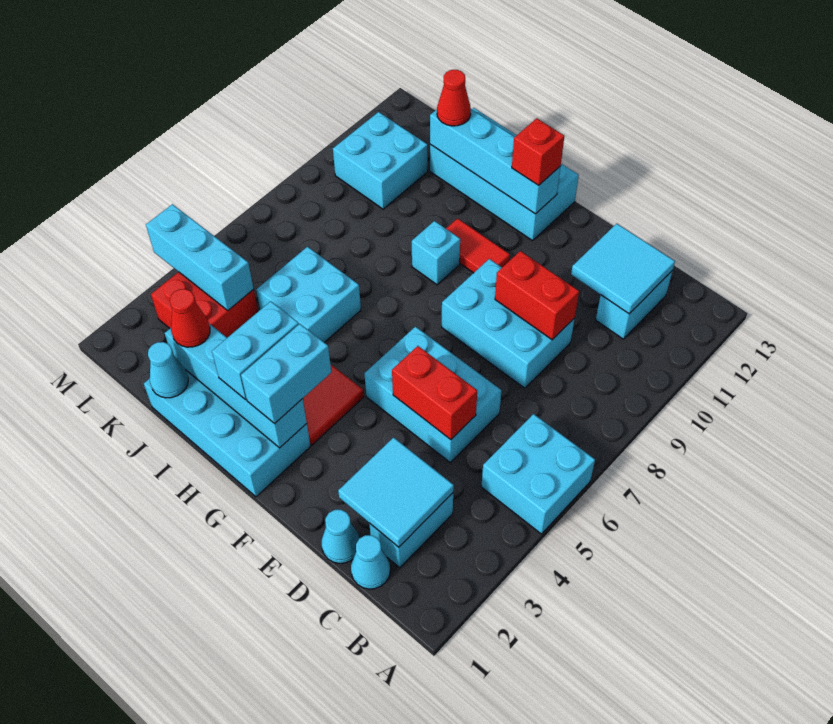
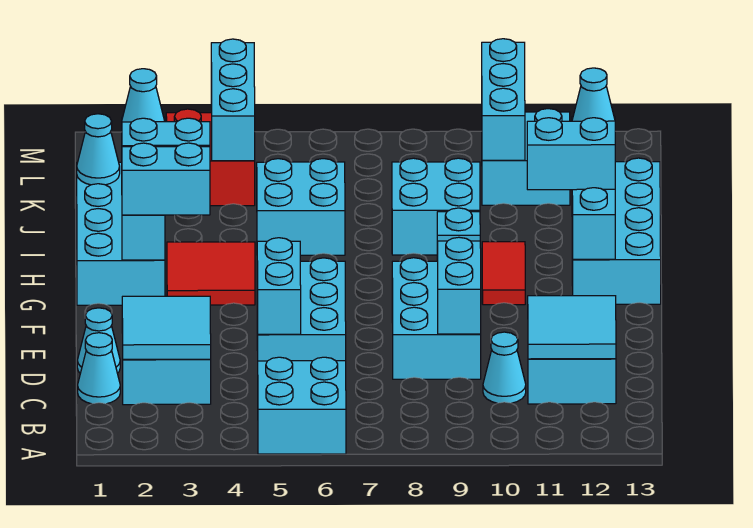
none -> cyan cone C10 level 1
red brick D5:E5 level 2 -> cyan brick D5:E5 level 2
red brick D9:E9 level 2 -> cyan brick D9:E9 level 2
red brick G12 level 3 -> none
none -> cyan brick H11:H12 level 3
none -> cyan brick I8:J9 level 1
red cone J2 level 3 -> cyan cone J2 level 3
red cone J12 level 3 -> cyan cone J12 level 3
none -> cyan brick K10:M10 level 2

